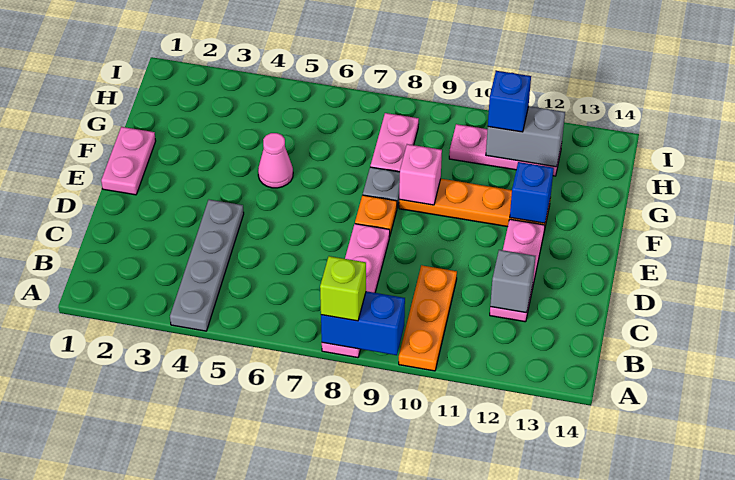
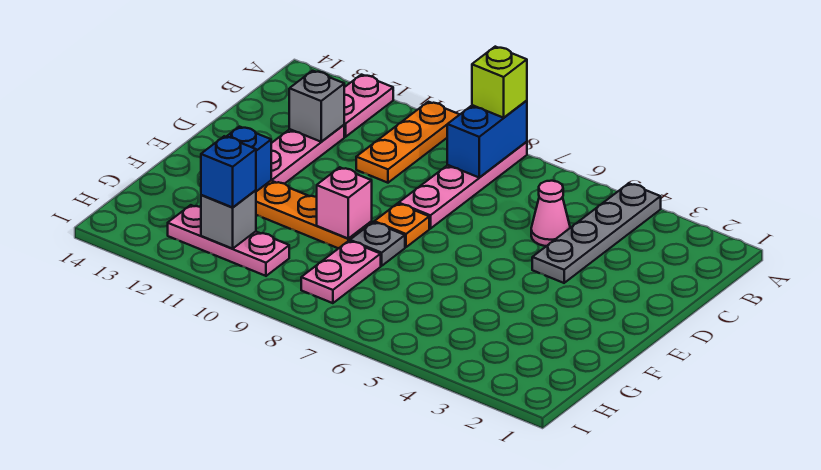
blue brick A8:A9 level 2 -> blue brick A8:B8 level 2
pink plate E1:F1 level 1 -> pink plate A12:B12 level 1
pink cone F5 level 1 -> pink cone C5 level 1
grey brick H11:H12 level 2 -> grey brick H11 level 2

